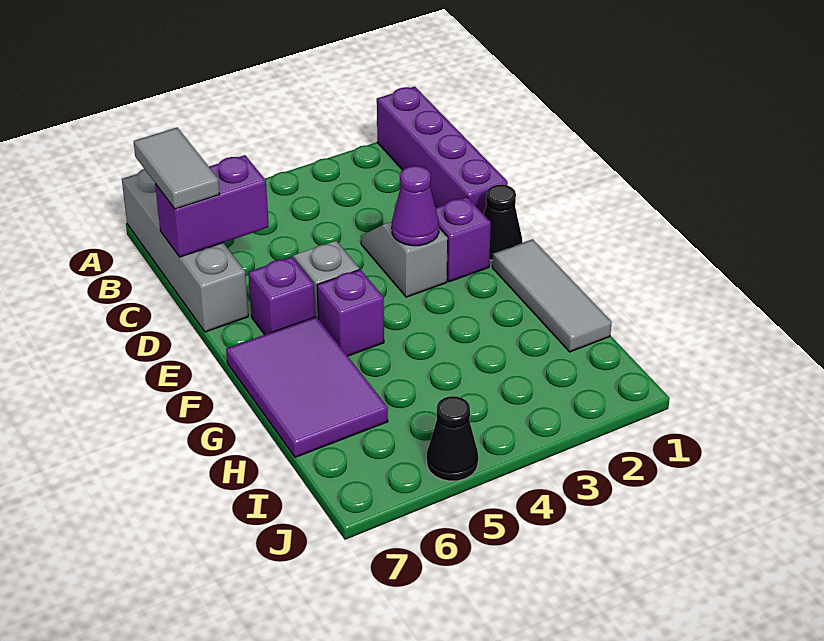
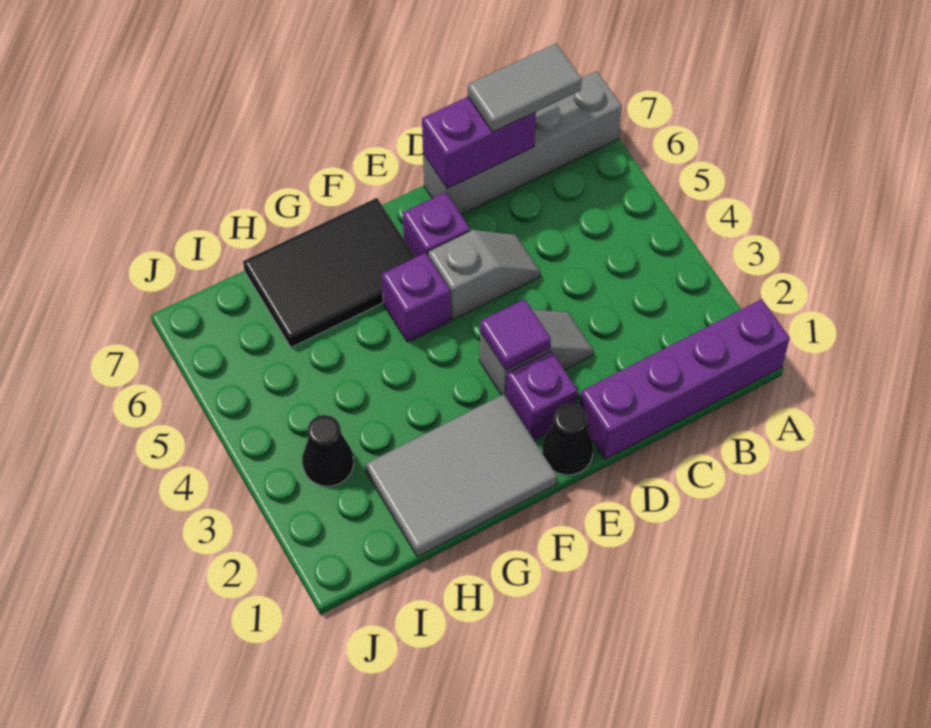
purple brick C6:C7 level 2 -> purple brick C7:D7 level 2
purple cone E3 level 2 -> purple tile E3 level 2
grey tile F1:H1 level 1 -> grey tile F1:H2 level 1
purple tile F6:H7 level 1 -> black tile F6:H7 level 1
black cone J5 level 1 -> black cone I3 level 1

